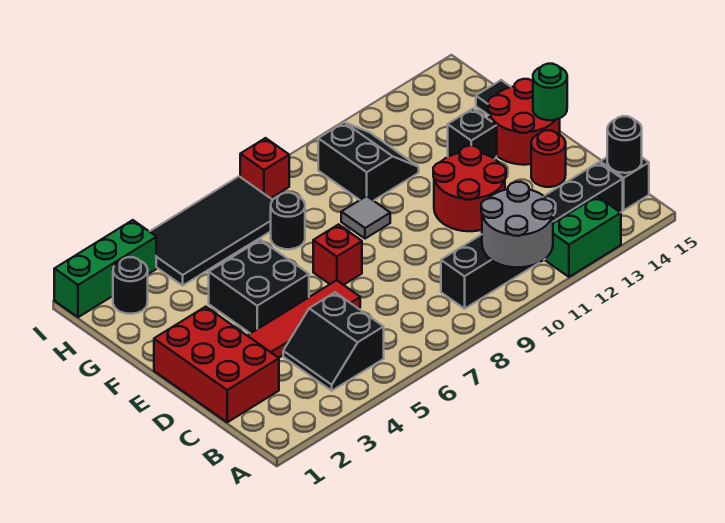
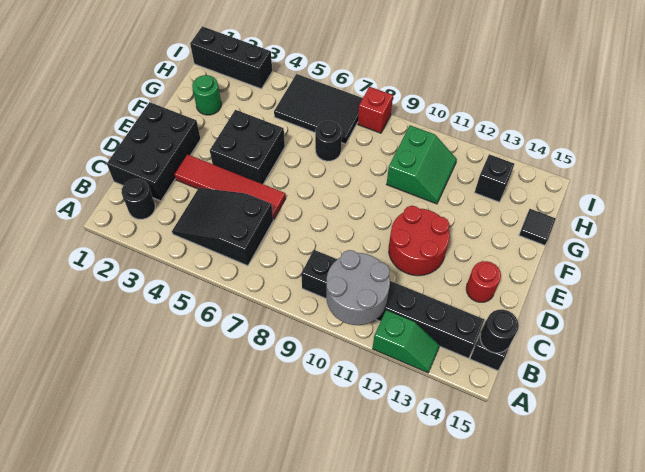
green brick A12:A13 level 1 -> green slope A12:A13 level 1 top 12
black slope B4:C5 level 1 top 5 -> black slope B4:C6 level 1 top 6
red brick C1:E2 level 1 -> black brick C1:E2 level 1
red brick E7 level 1 -> none
red round brick E14:F15 level 1 -> none
green round brick E15 level 2 -> green round brick G2 level 1
grey tile F9 level 1 -> none
black brick F13 level 1 -> black brick H13 level 1
black slope G10:H11 level 1 top 10 -> green slope G10:H11 level 1 top 10
black round brick H2 level 1 -> black round brick B2 level 1
black tile H4:I7 level 1 -> black tile H5:I7 level 1
green brick I1:I3 level 1 -> black brick I1:I3 level 1

